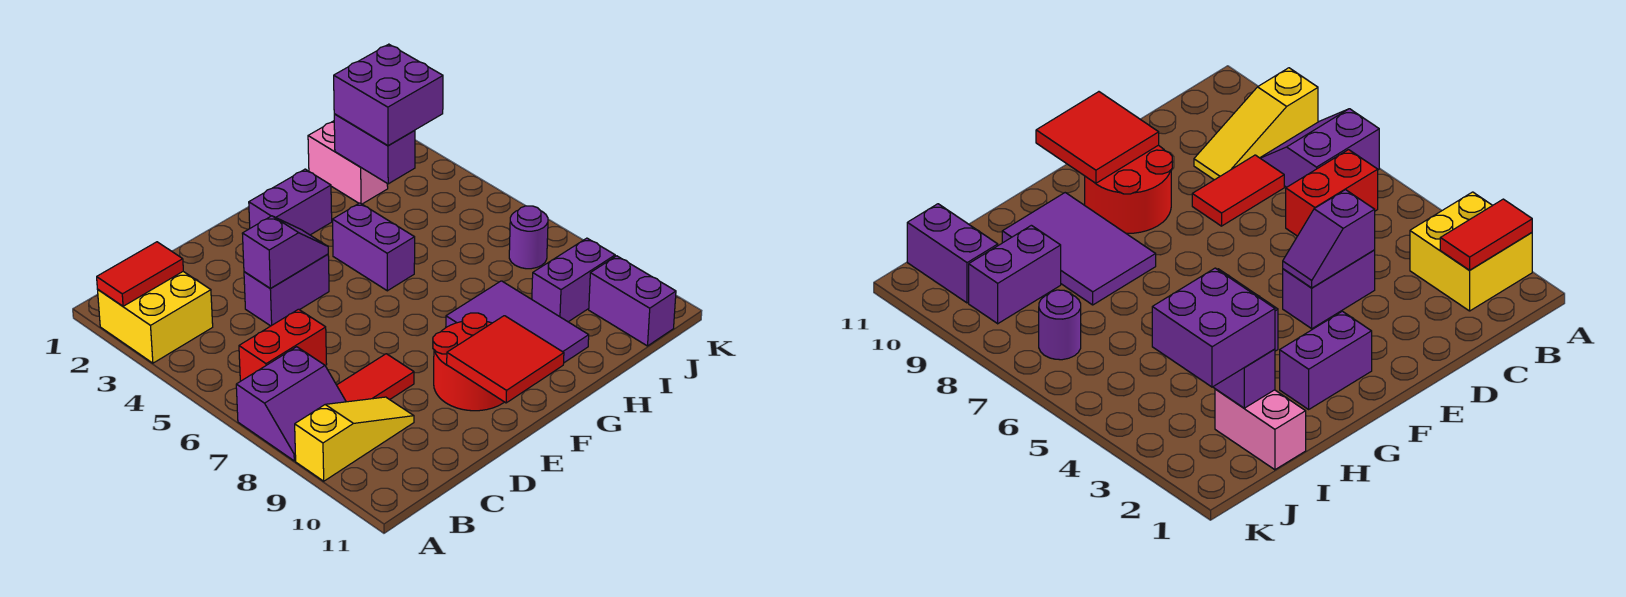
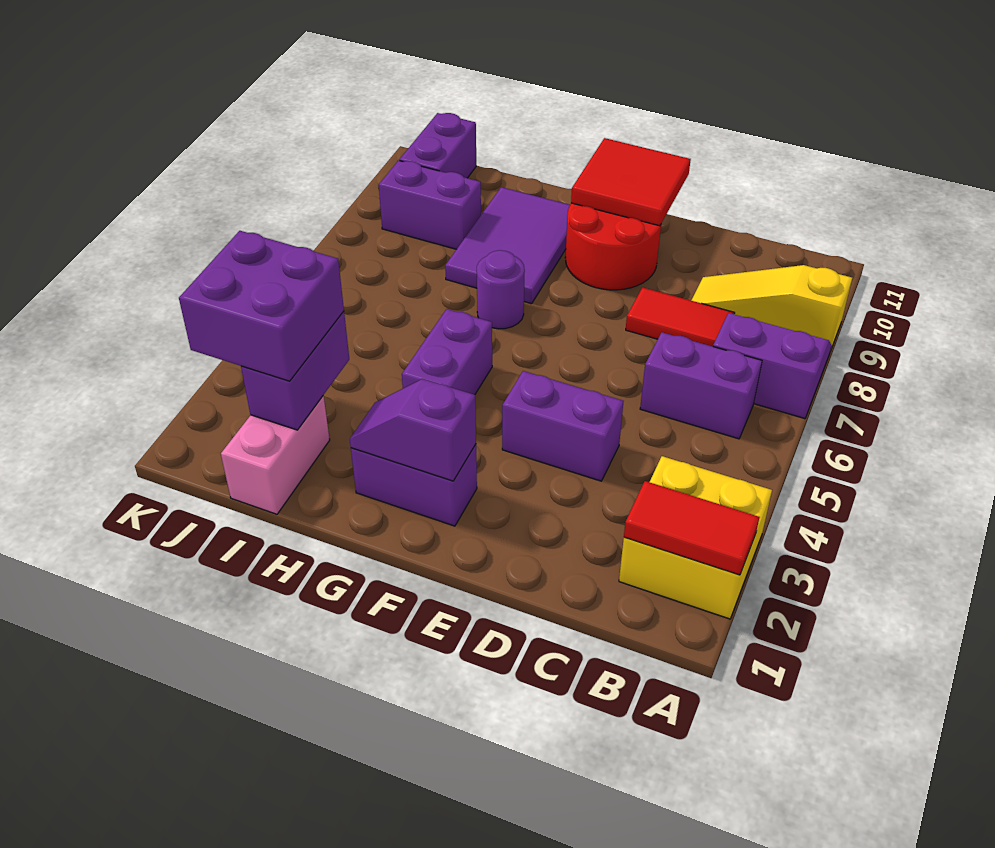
red brick B6:C6 level 1 -> purple brick B6:C6 level 1
purple slope D4:E4 level 2 top D -> purple slope F2:G2 level 2 top F
purple round brick J7 level 1 -> purple round brick G7 level 1

